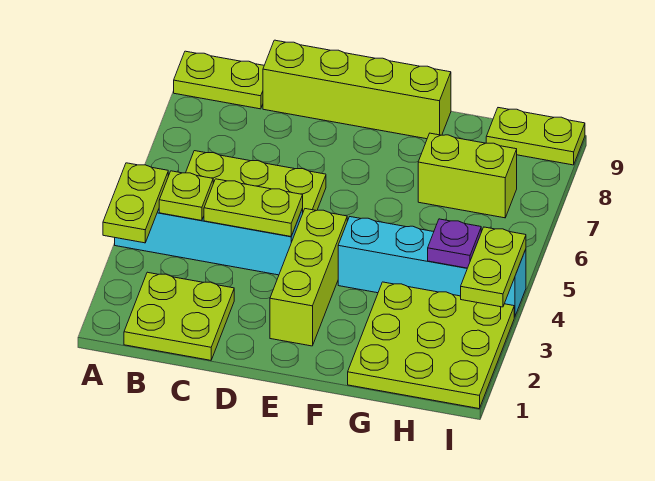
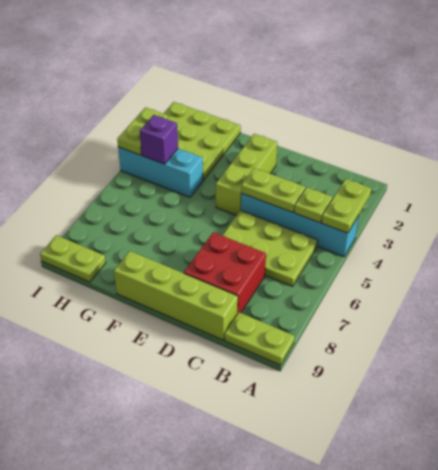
lime plate B1:C2 level 1 -> none
none -> red brick C7:D8 level 1
cyan brick F4:I4 level 1 -> cyan brick G4:I4 level 1
lime brick G7:H7 level 1 -> none
purple plate H4 level 2 -> purple brick H4 level 2

